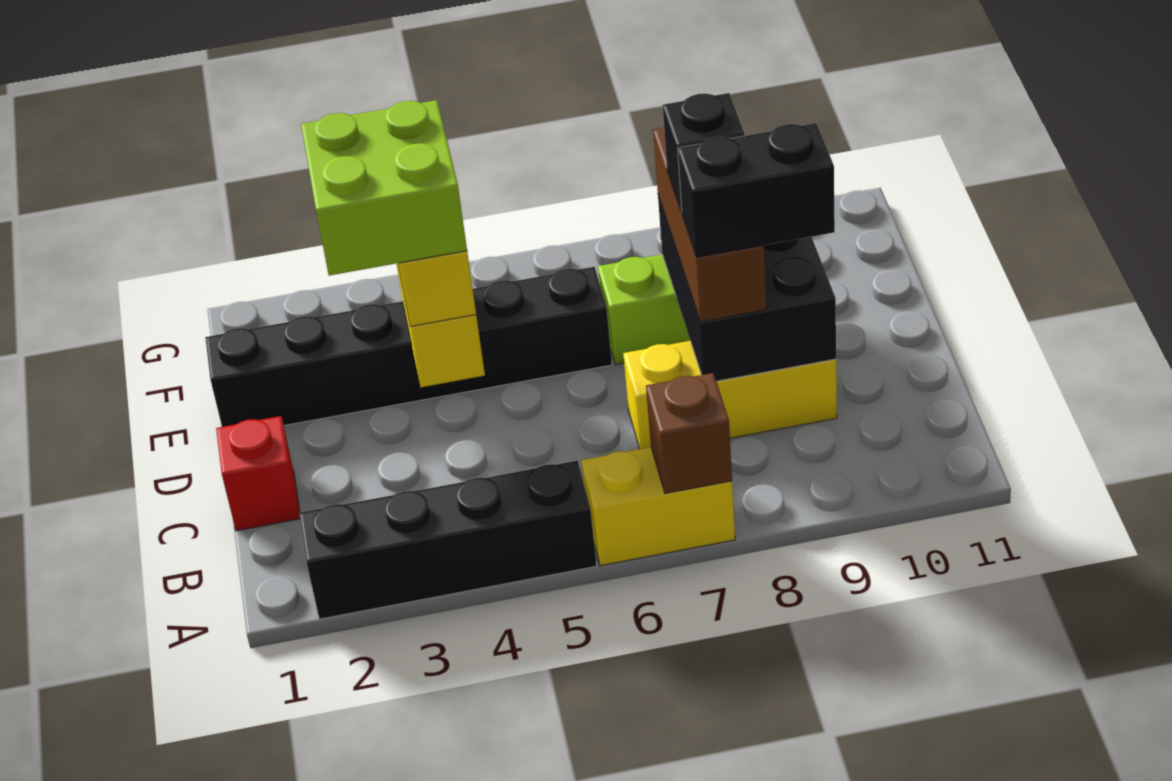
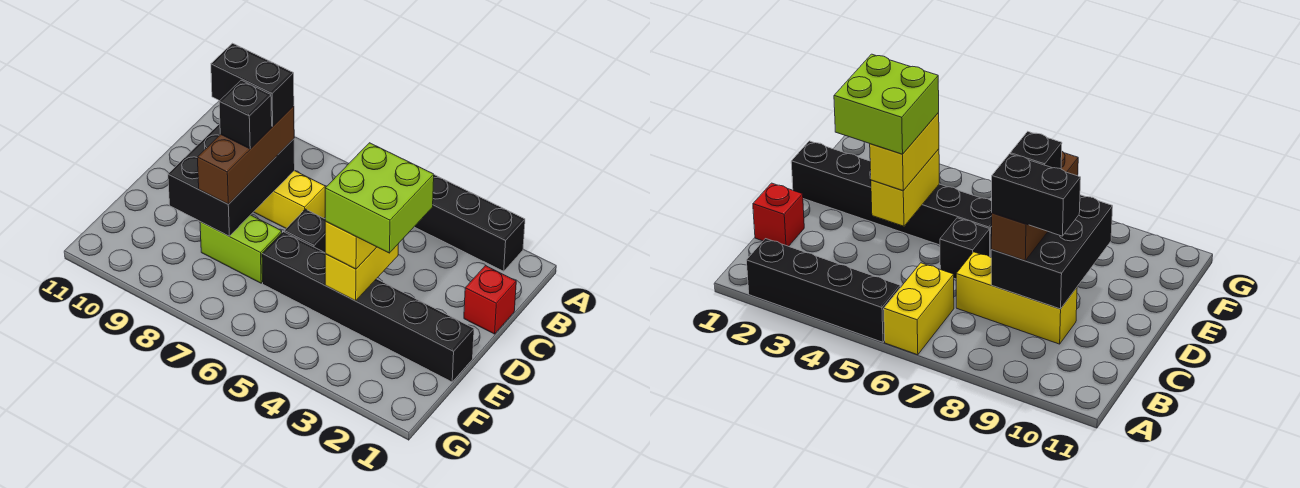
yellow brick A6:A7 level 1 -> yellow brick A6:B6 level 1
brown brick A7 level 2 -> none
none -> black brick D6 level 1

